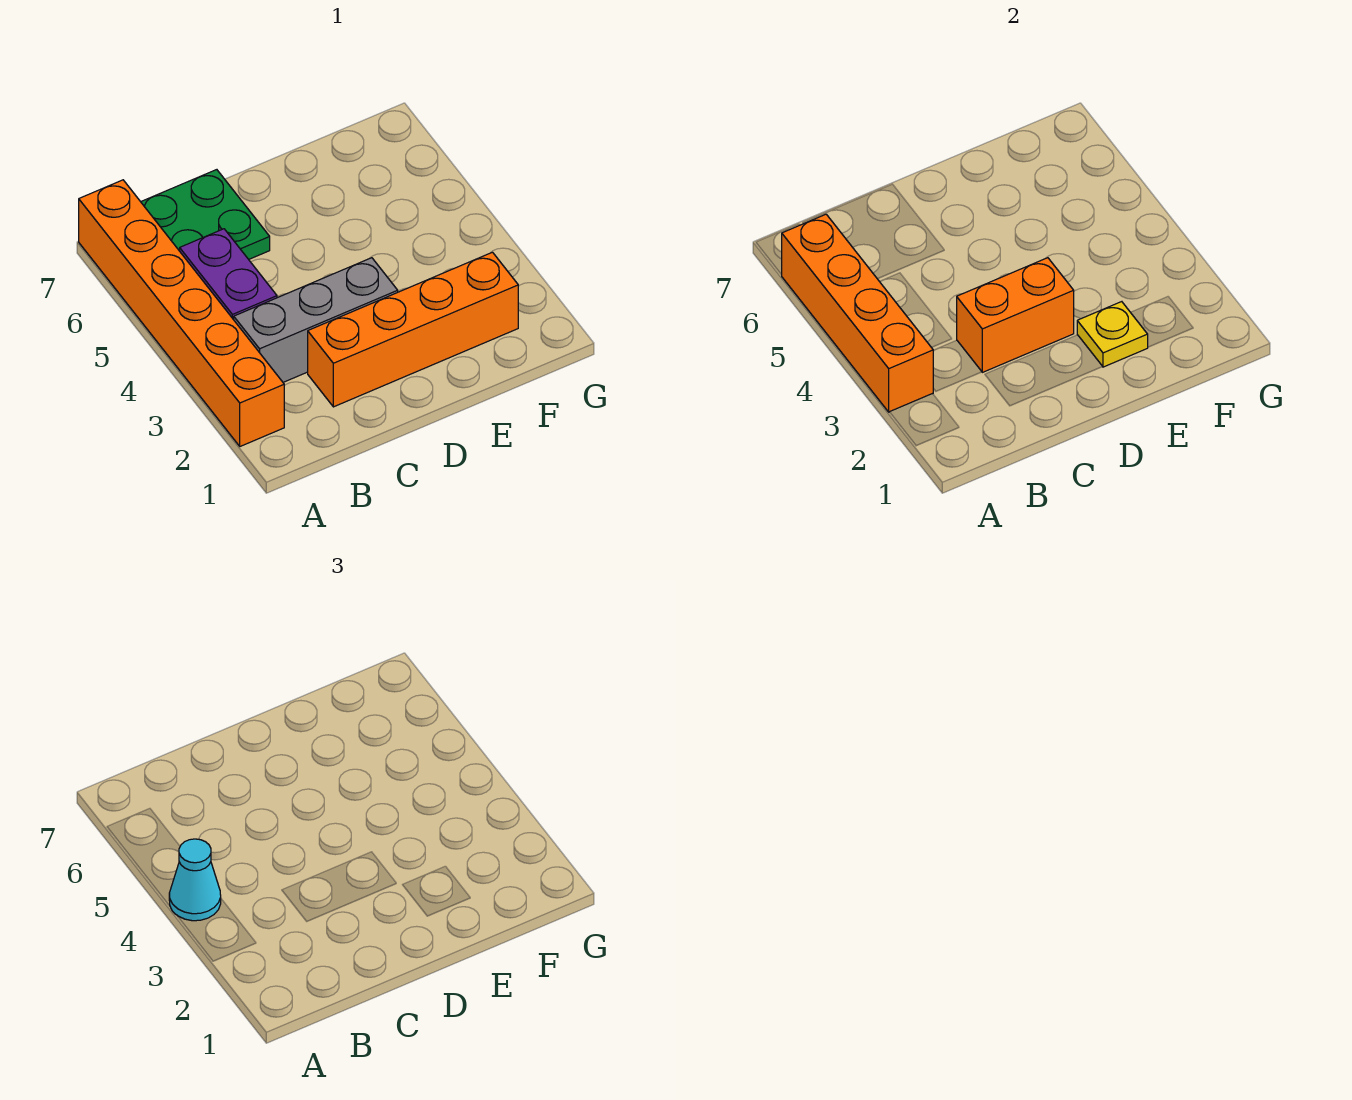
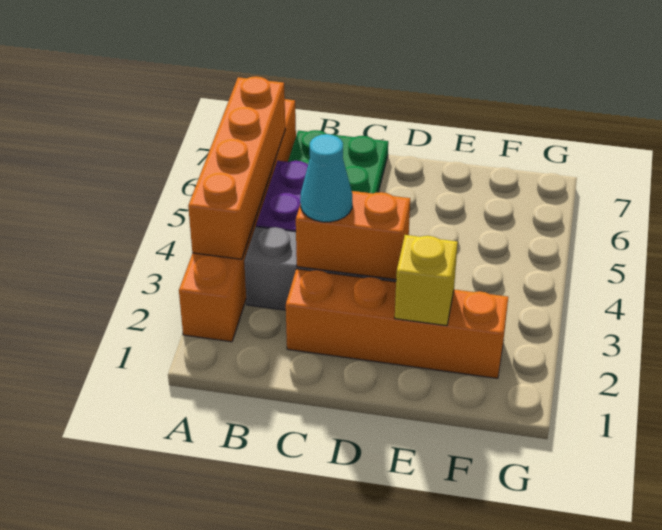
cyan cone A4 level 3 -> cyan cone C3 level 3
yellow plate E2 level 2 -> yellow brick E2 level 2

